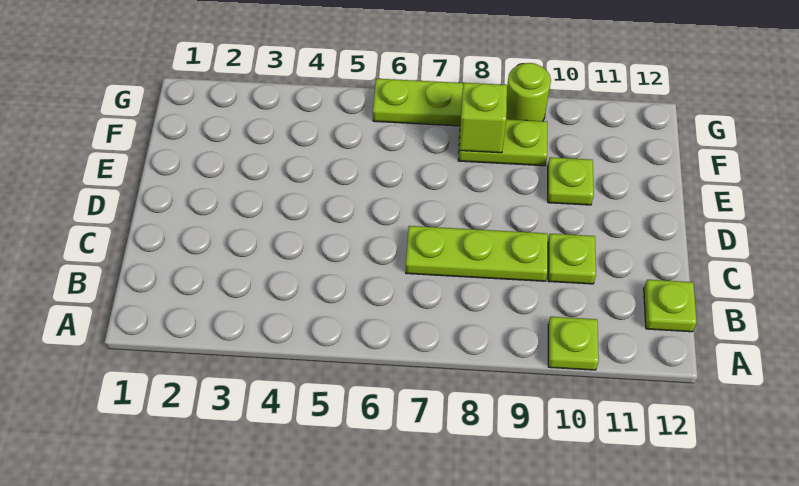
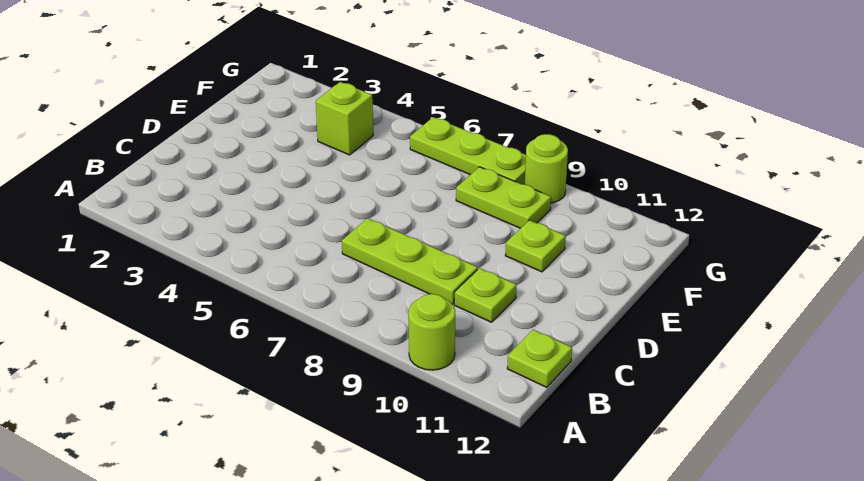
lime plate A10 level 1 -> lime round brick A10 level 1
lime brick F8 level 2 -> lime brick F4 level 1

